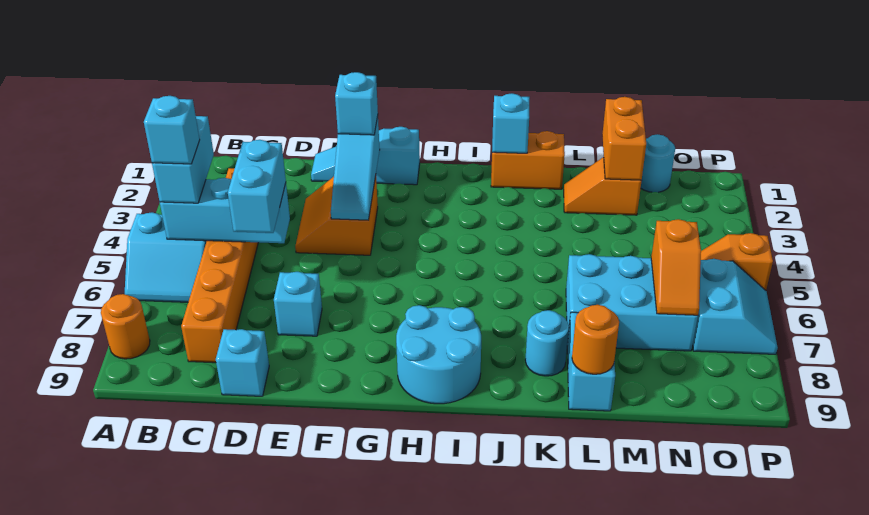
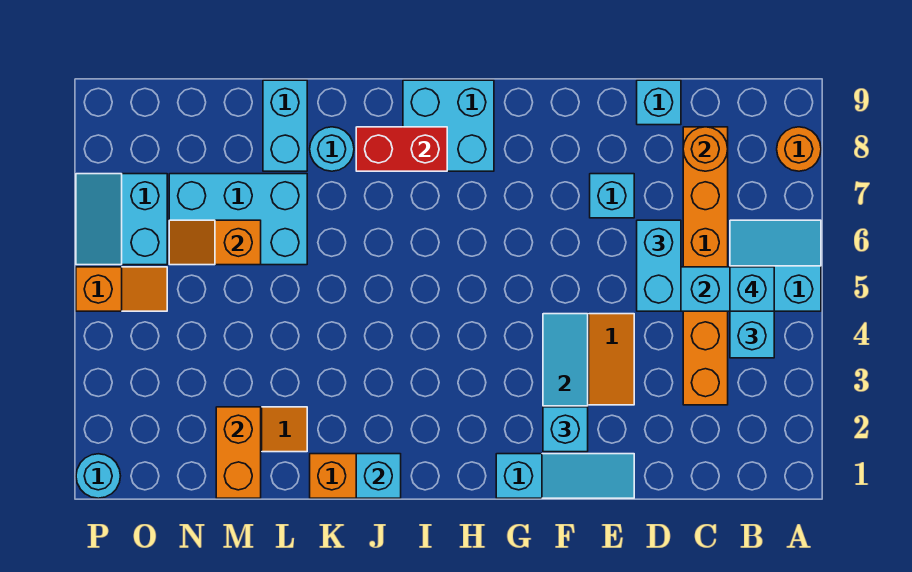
cyan round brick H8:I9 level 1 -> cyan brick H8:I9 level 1
none -> red brick I8:J8 level 2
orange round brick L9 level 2 -> orange round brick C8 level 2
cyan round brick N1 level 1 -> cyan round brick P1 level 1
orange slope N6:N7 level 2 top 6 -> orange slope M6:N6 level 2 top M

